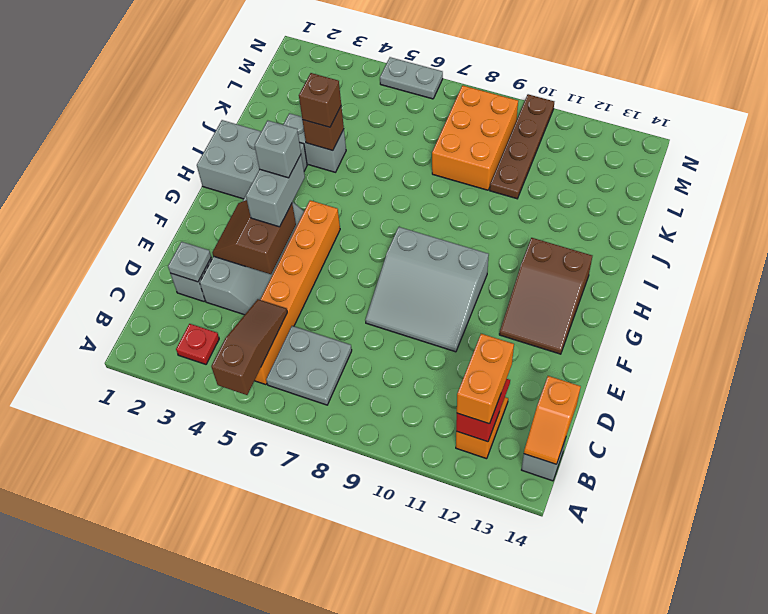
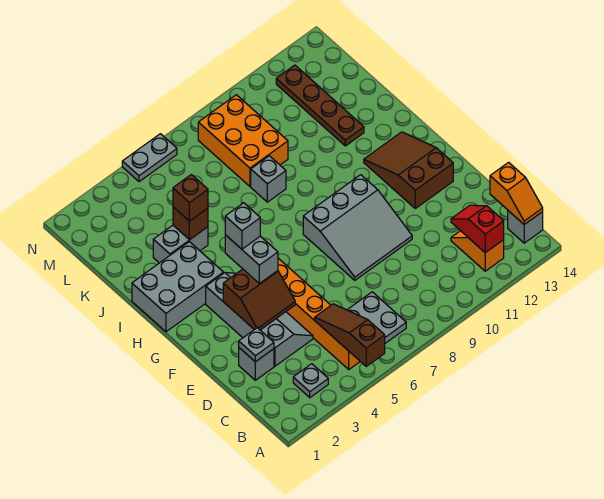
red plate B3 level 1 -> grey plate B3 level 1
orange brick B12:C12 level 3 -> none
brown slope E3:F4 level 2 top 4 -> brown slope E3:F4 level 2 top F
brown slope F12:H13 level 1 top H -> brown slope F12:H13 level 1 top F
none -> grey brick J8 level 1
brown plate K10:N10 level 1 -> brown plate J12:M12 level 1

